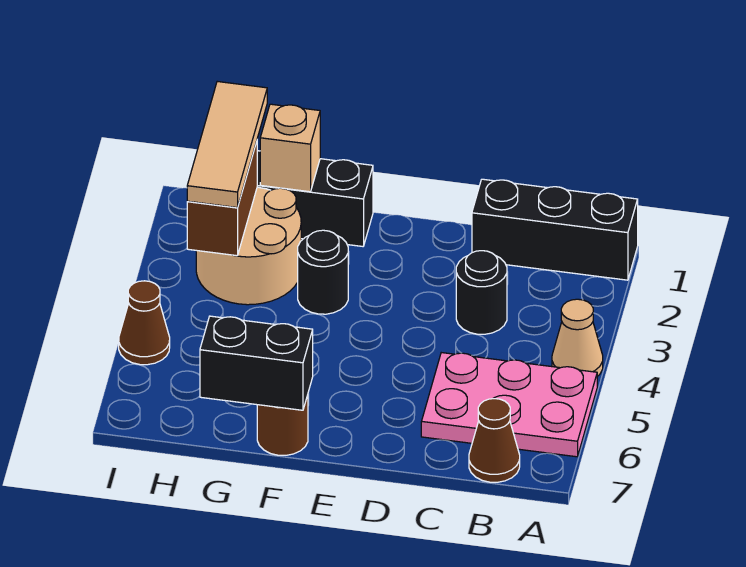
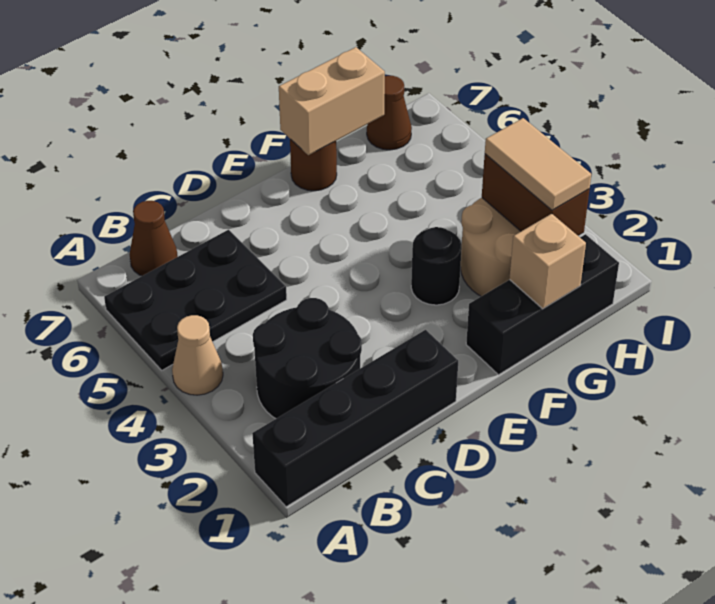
black brick A1:C1 level 1 -> black brick A1:D1 level 1
pink plate A5:C6 level 1 -> black plate A5:C6 level 1
black round brick C3 level 1 -> black round brick B2:C3 level 1
black brick F7:G7 level 2 -> tan brick F7:G7 level 2
tan tile H1:H3 level 3 -> tan tile H2:H3 level 3
brown cone I5 level 1 -> brown cone H7 level 1

